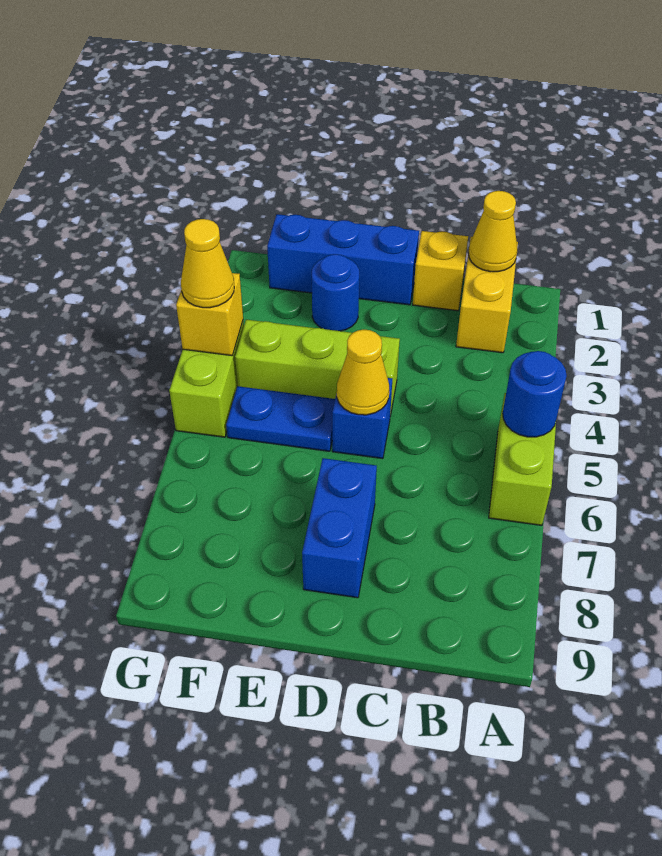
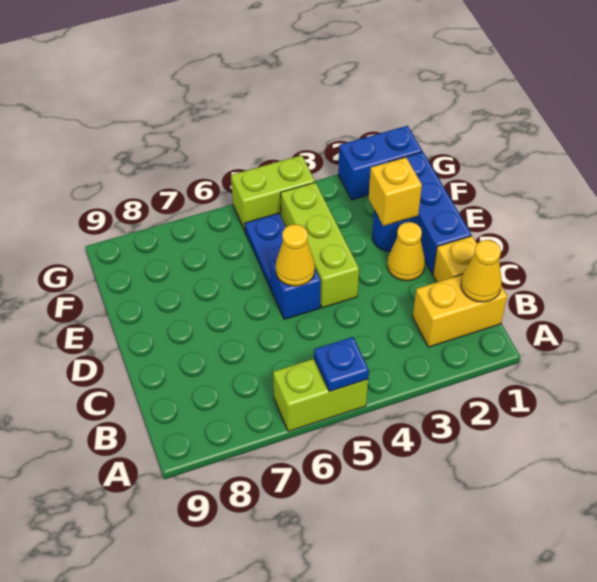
blue round brick A5 level 2 -> blue plate A5 level 2
blue brick D7:D8 level 1 -> blue brick G1:G2 level 1
yellow brick G4 level 2 -> yellow brick E2 level 2
yellow cone G4 level 3 -> yellow cone D2 level 1

